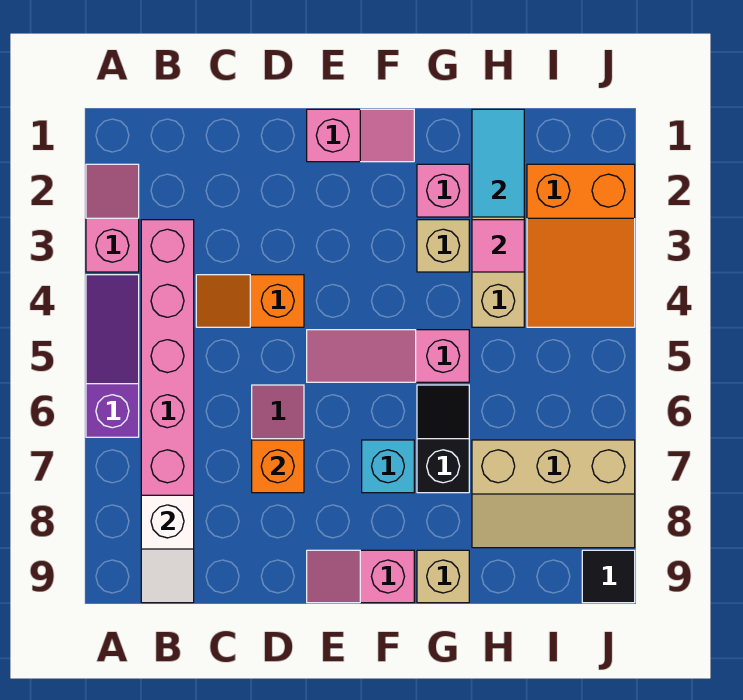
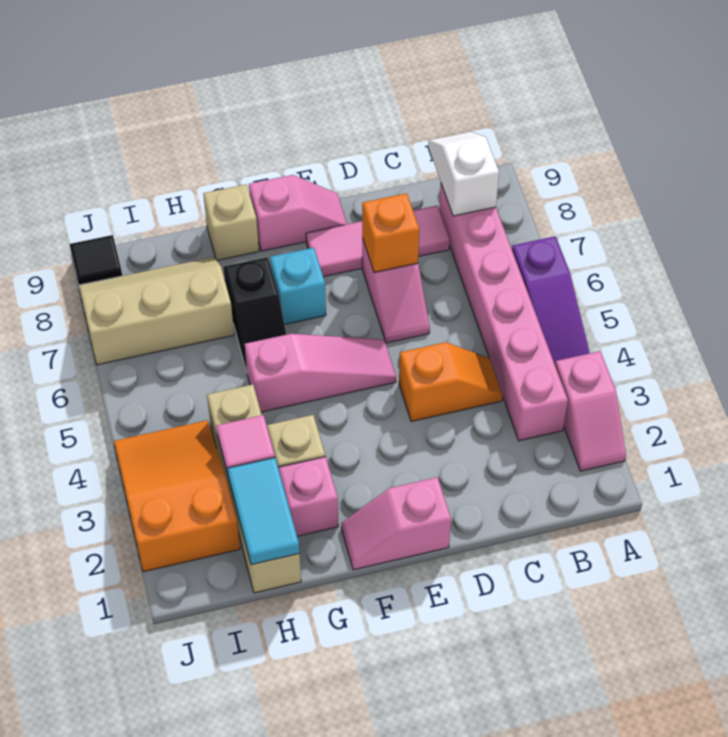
none -> pink tile C8:E8 level 1

